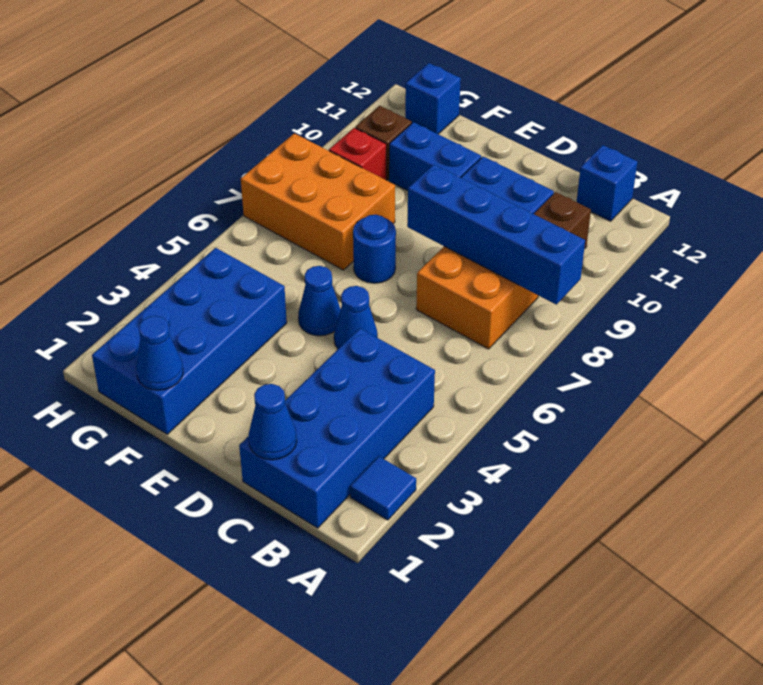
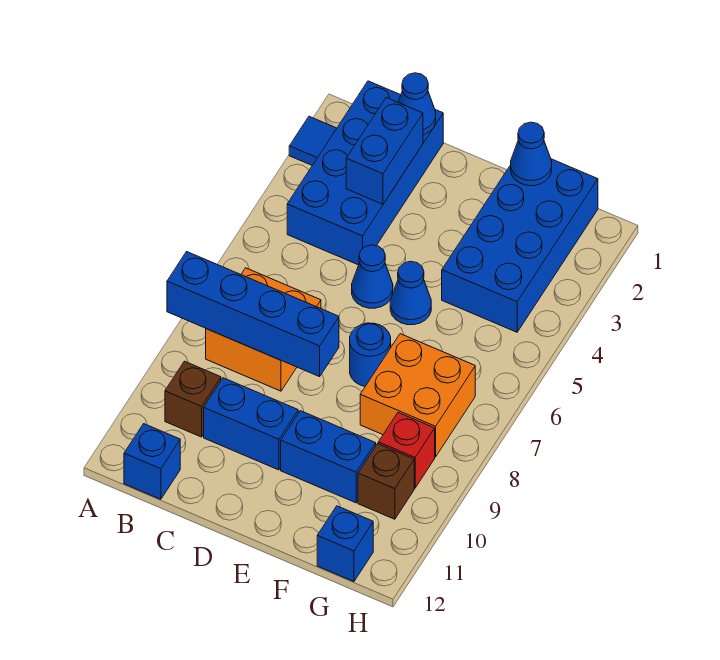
none -> blue brick C2:C3 level 2
orange brick F7:H8 level 1 -> orange brick F7:G8 level 1

